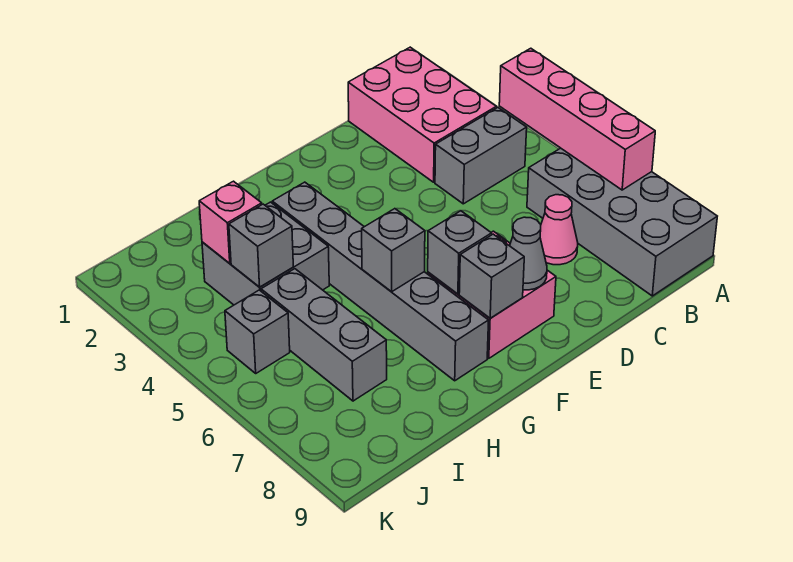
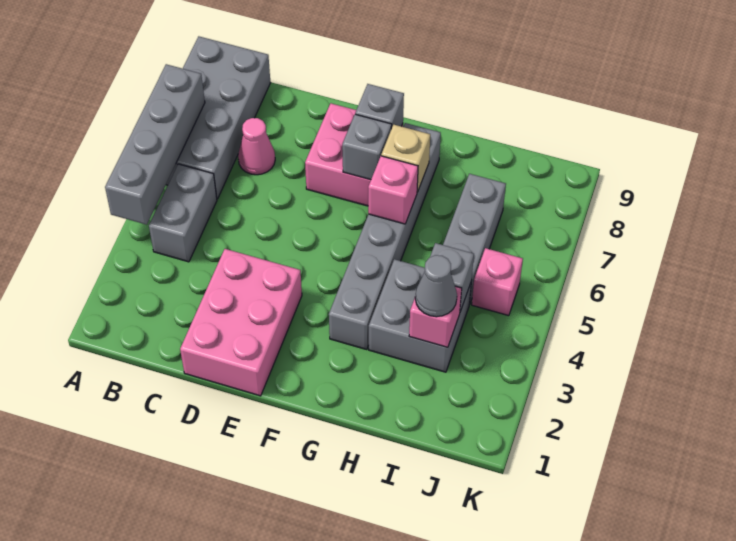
pink brick A4:A7 level 2 -> grey brick A4:A7 level 2
pink brick B1:C3 level 1 -> pink brick D1:E3 level 1
grey brick B4:C4 level 1 -> grey brick B4:B5 level 1
grey cone E8 level 2 -> grey cone I3 level 3
grey brick G6 level 2 -> pink brick G6 level 2
none -> tan brick G7 level 2
grey brick J5 level 1 -> pink brick J5 level 1

